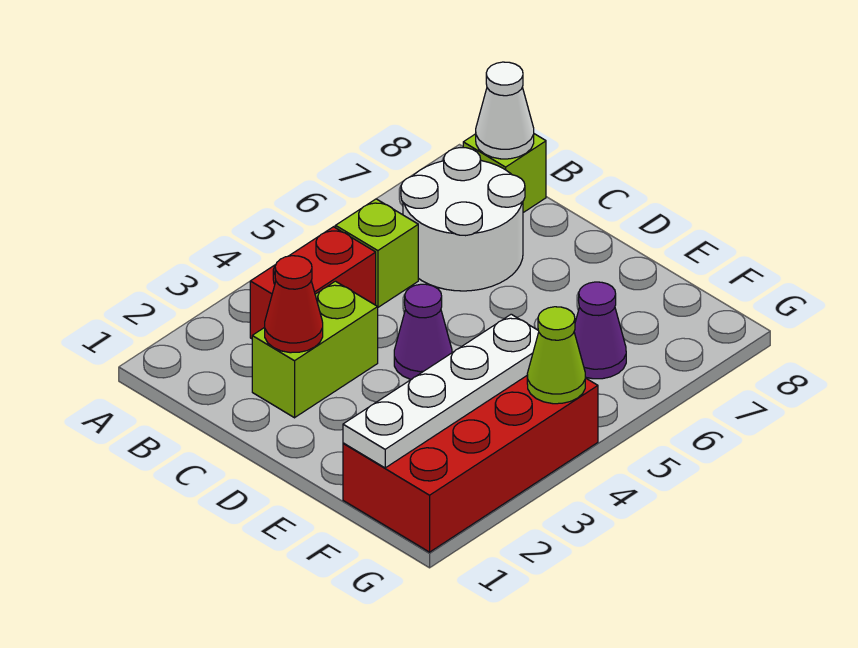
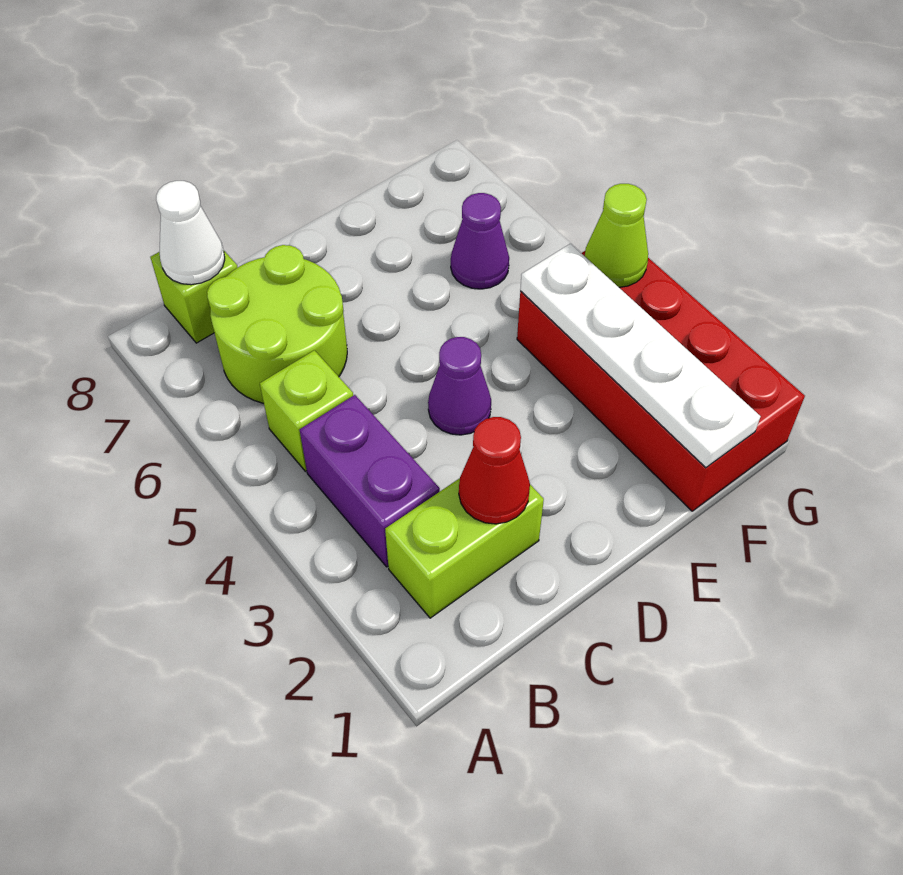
red brick B3:B4 level 1 -> purple brick B3:B4 level 1
white round brick B6:C7 level 1 -> lime round brick B6:C7 level 1
lime brick C2:C3 level 1 -> lime brick B2:C2 level 1

